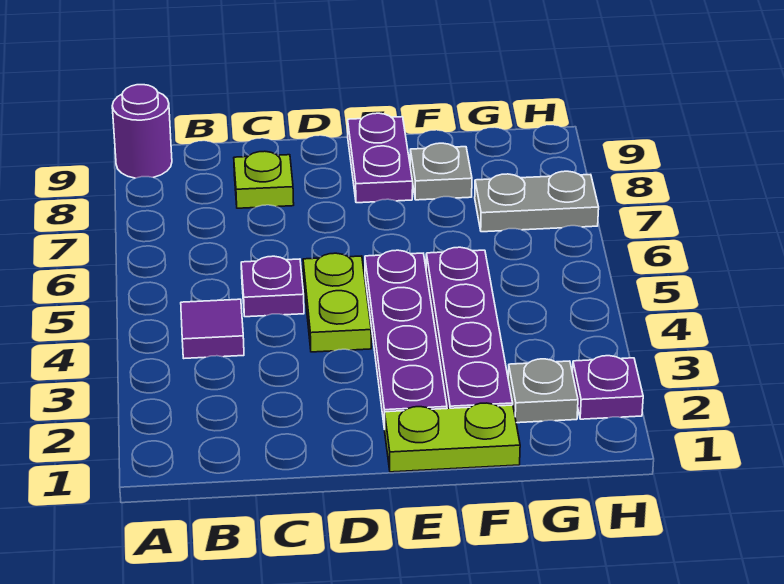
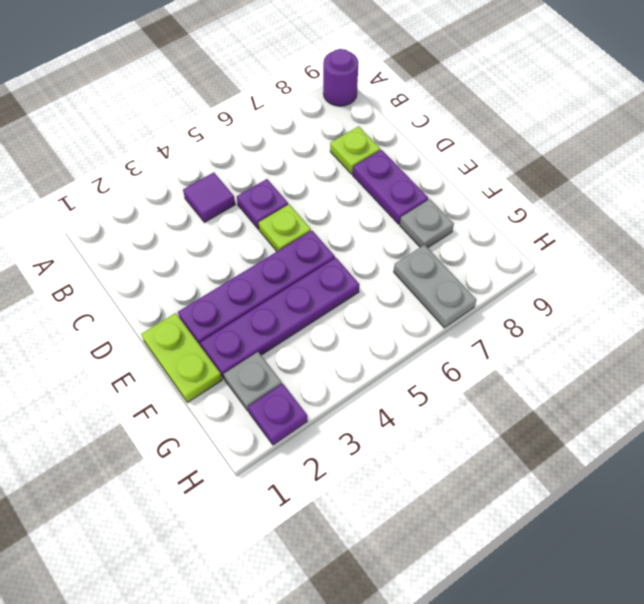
lime plate D4:D5 level 1 -> lime plate D5 level 1
purple plate E8:E9 level 1 -> purple plate D8:E8 level 1

